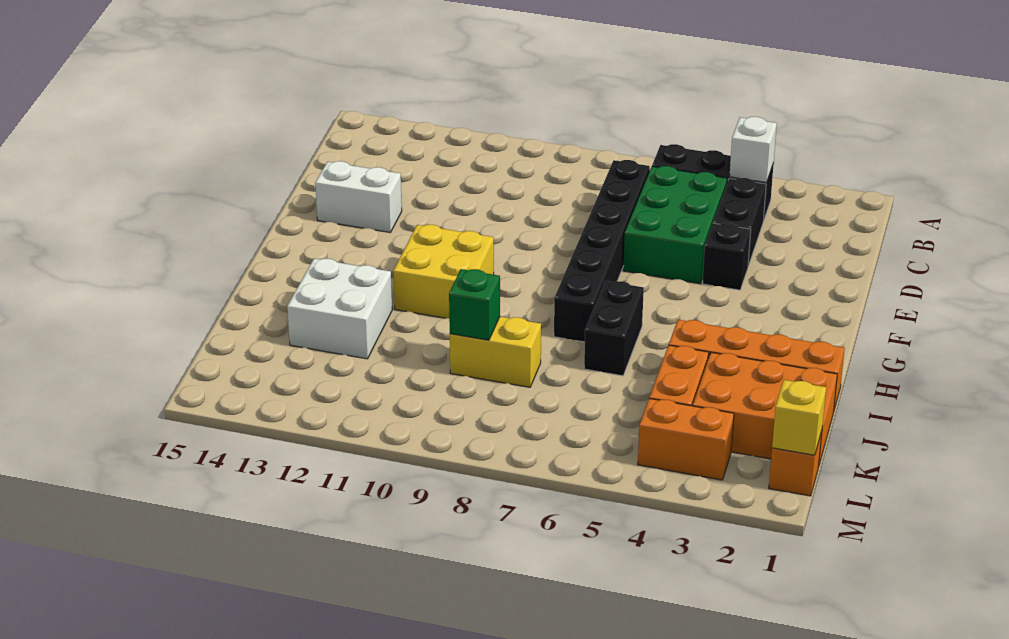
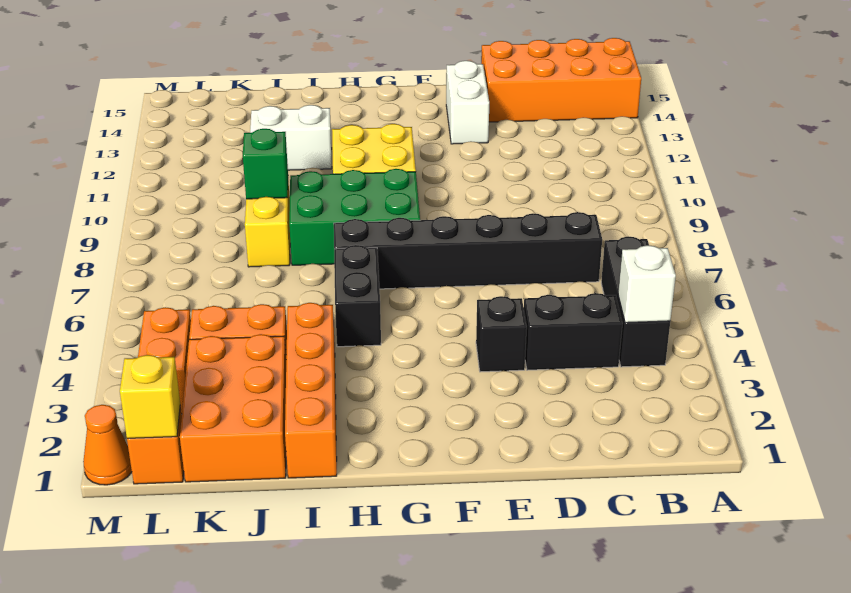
none -> orange brick A14:D15 level 1
green brick C5:E6 level 1 -> green brick G8:I9 level 1
black brick H6:I6 level 1 -> black brick H5:H6 level 1
white brick I12:J13 level 1 -> white brick I12:J12 level 1
none -> orange cone M1 level 1

